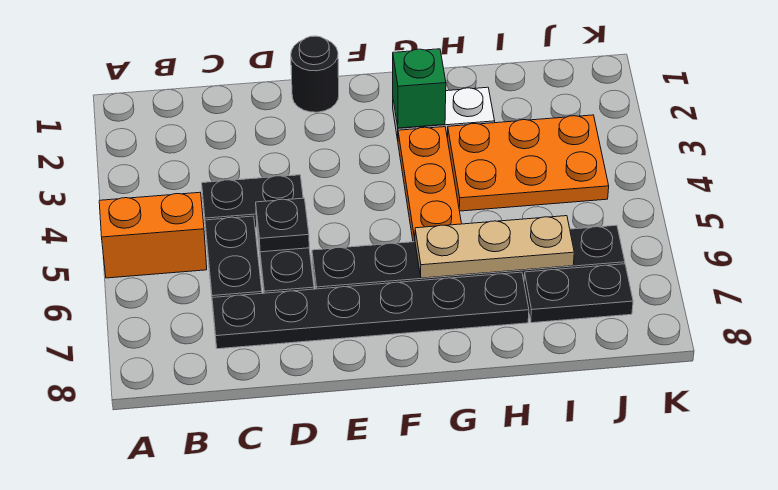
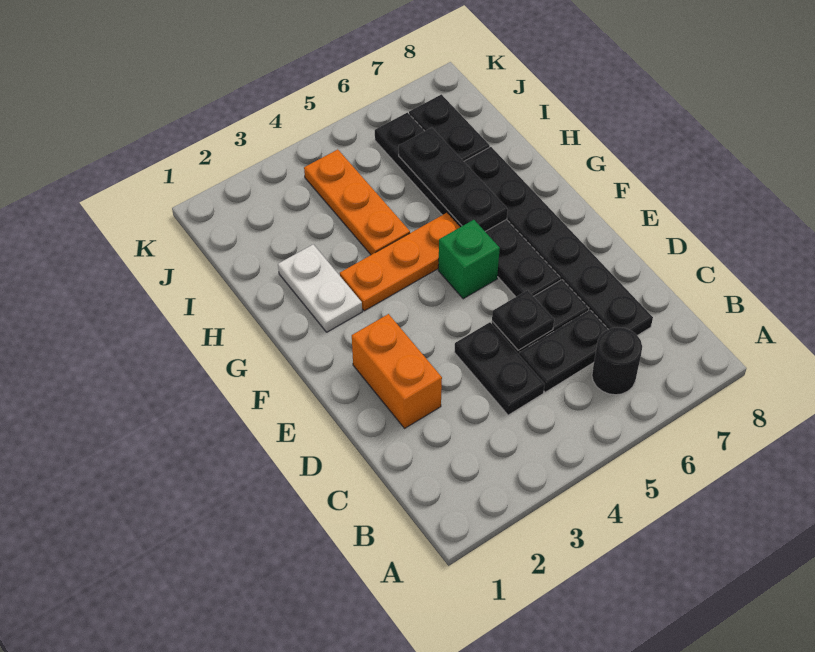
orange brick A5:B5 level 1 -> orange brick D2:E2 level 1
black round brick E1 level 1 -> black round brick B6 level 1
green brick G2 level 2 -> green brick F5 level 1
tan plate G6:I6 level 2 -> black plate G6:I6 level 2
orange plate H3:J4 level 1 -> orange plate H4:J4 level 1

